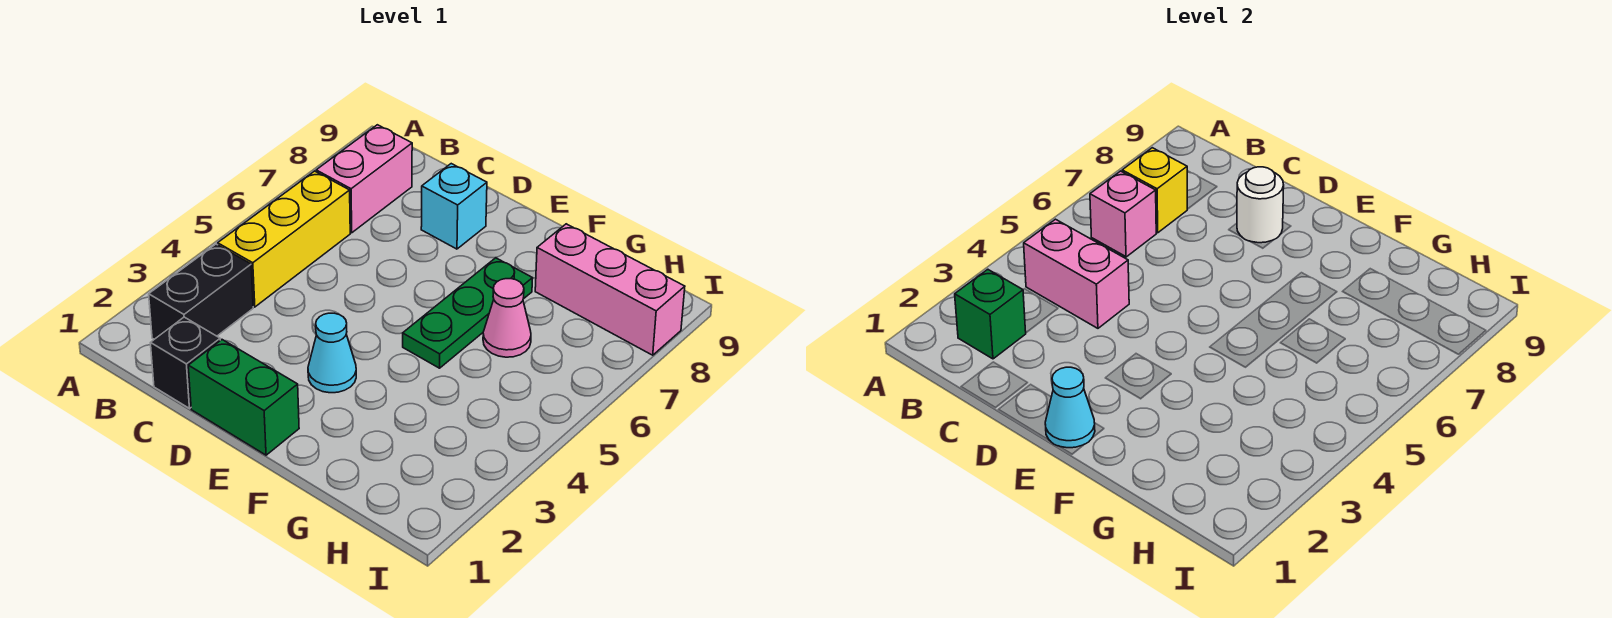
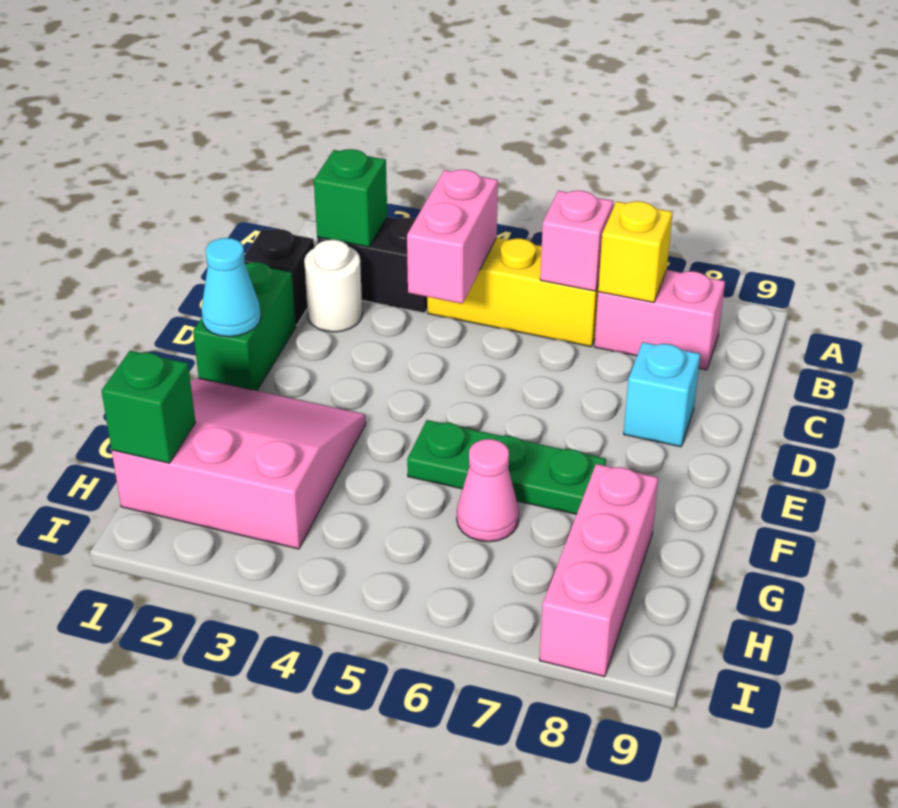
white round brick D8 level 2 -> white round brick C2 level 1
cyan cone E3 level 1 -> none
none -> pink slope F1:H3 level 1 top H
none -> green brick H1 level 2

